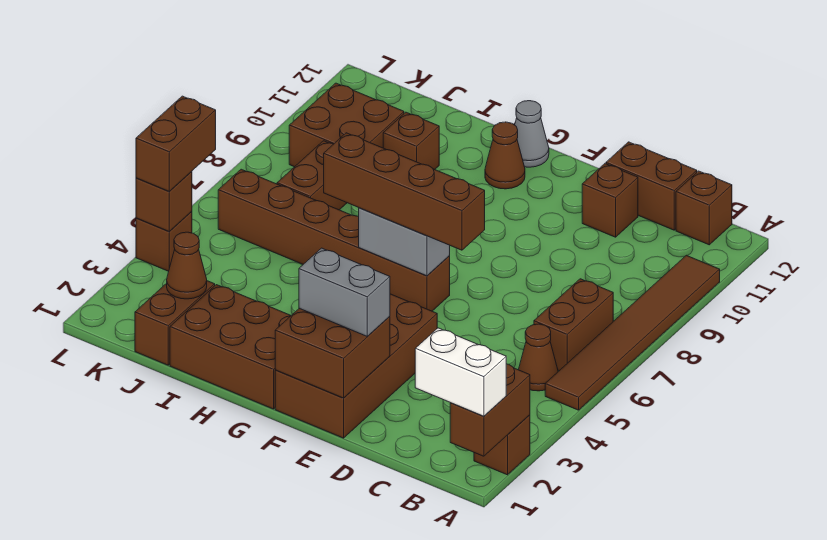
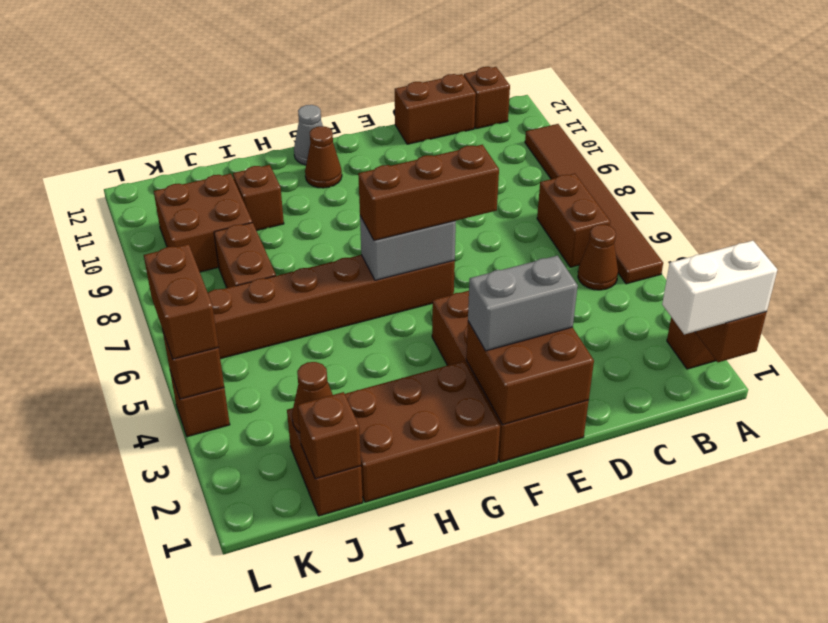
brown brick D11 level 1 -> brown brick J1 level 2
brown brick E6:H6 level 3 -> brown brick E6:G6 level 3

